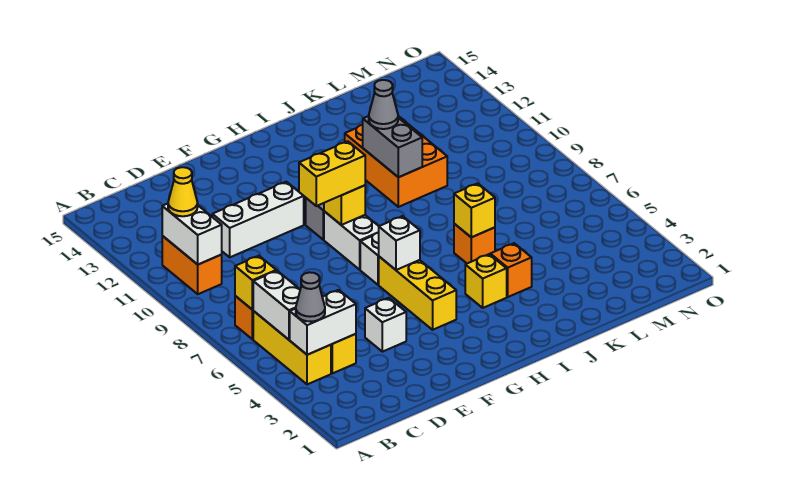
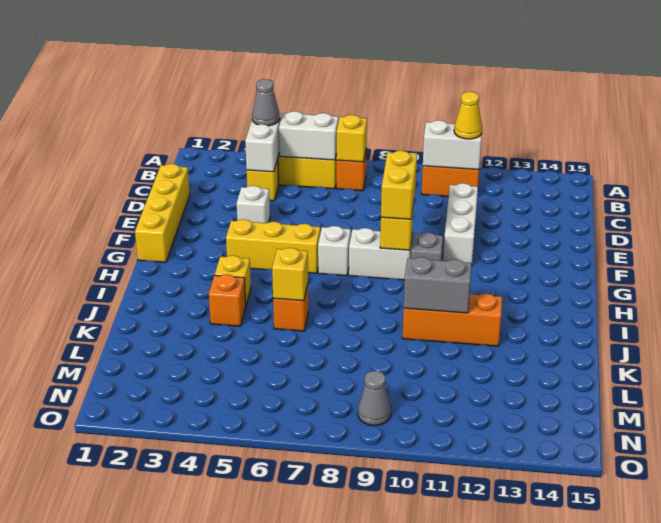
none -> yellow brick D1:G1 level 1
white brick G6 level 2 -> none
orange brick J10:K12 level 1 -> orange brick J10:J12 level 1
grey cone J11 level 3 -> grey cone N9 level 1

